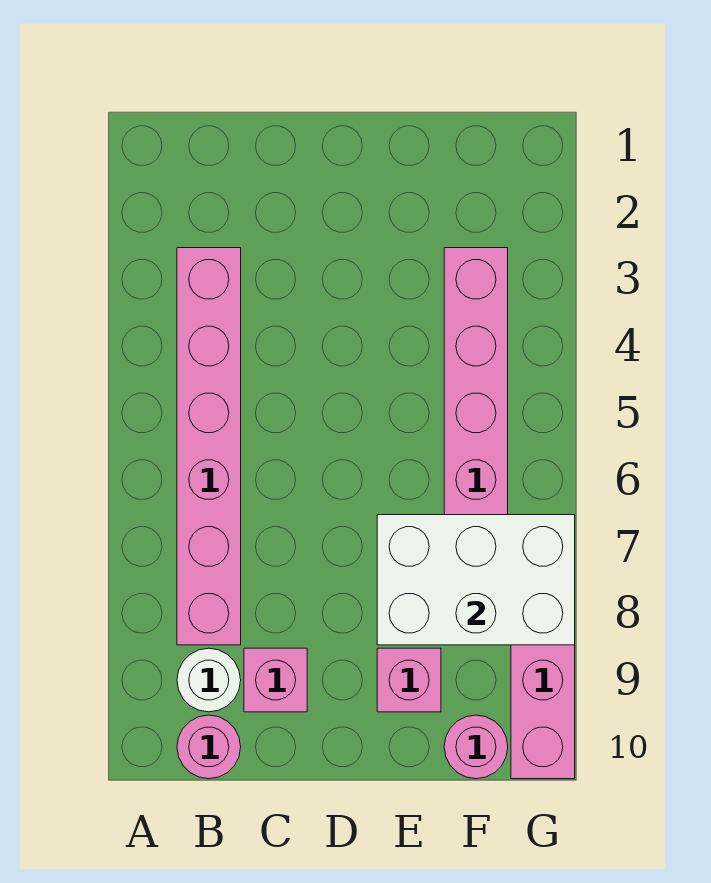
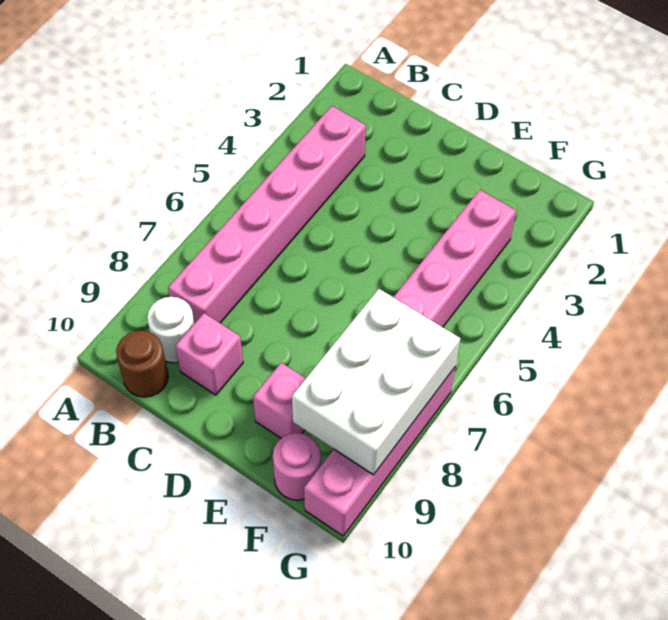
pink round brick B10 level 1 -> brown round brick B10 level 1
white brick E7:G8 level 2 -> white brick F7:G9 level 2

